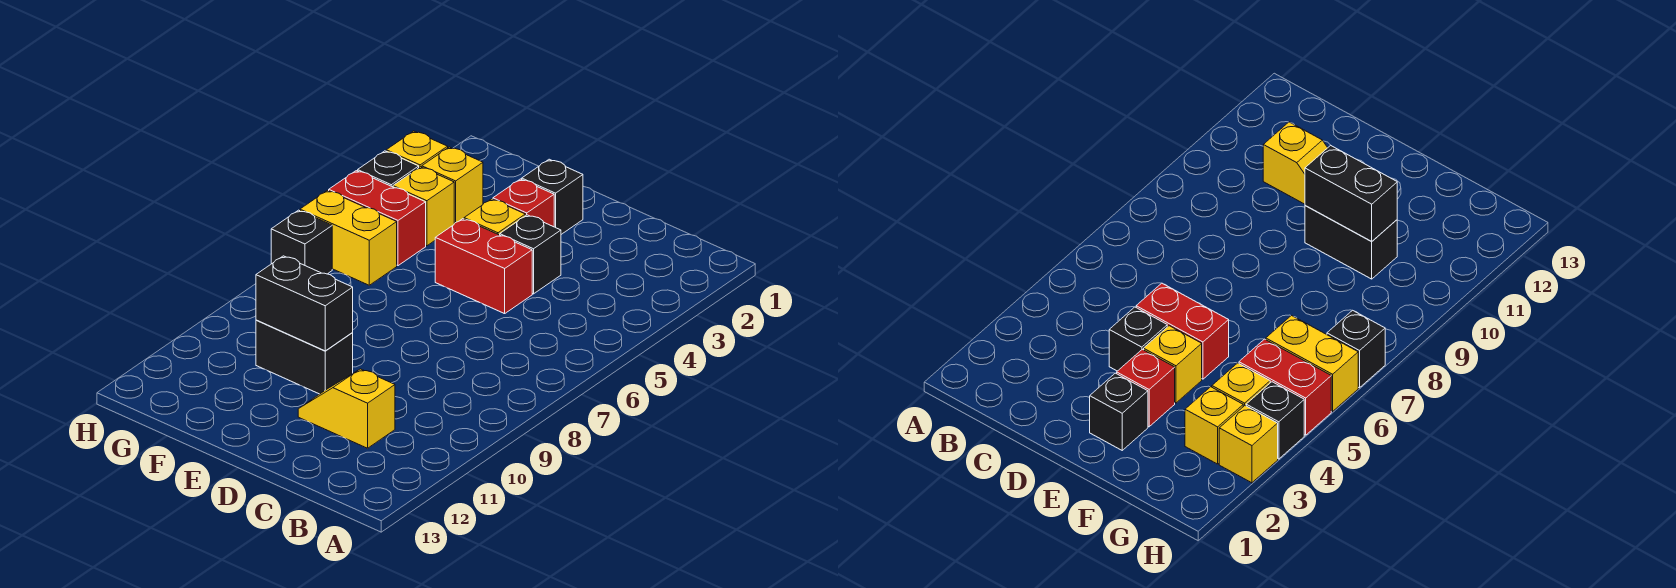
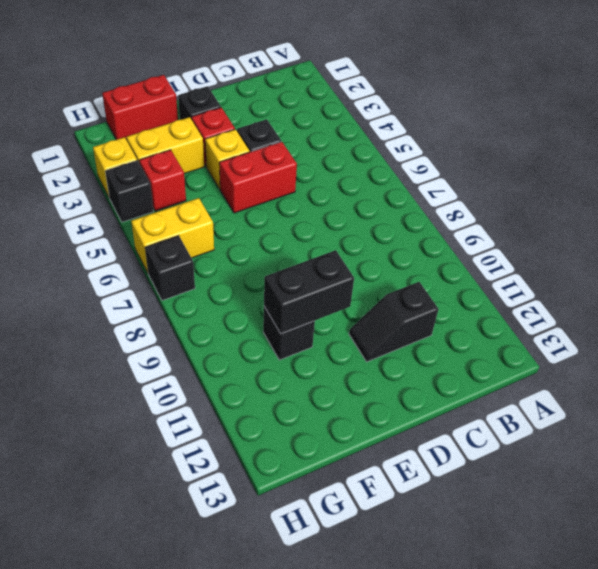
yellow slope C11:D11 level 1 top C -> black slope C11:D11 level 1 top C
black brick E10:F10 level 1 -> black brick F10 level 1
yellow brick G3 level 1 -> yellow brick F3:G3 level 1
yellow brick G4 level 1 -> red brick G4 level 1
red brick G5:H5 level 1 -> red brick F1:G1 level 1

